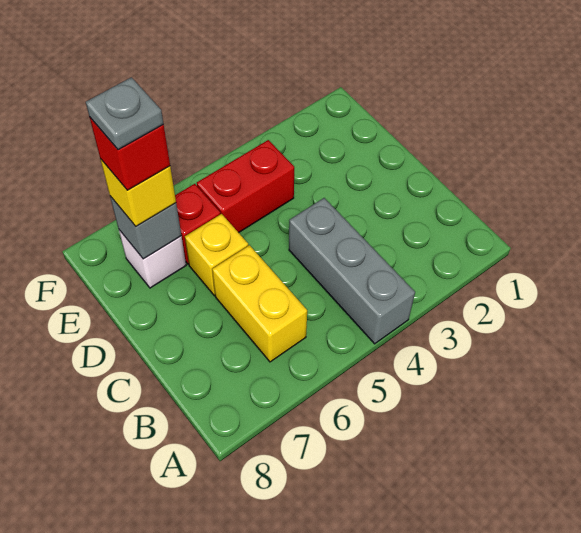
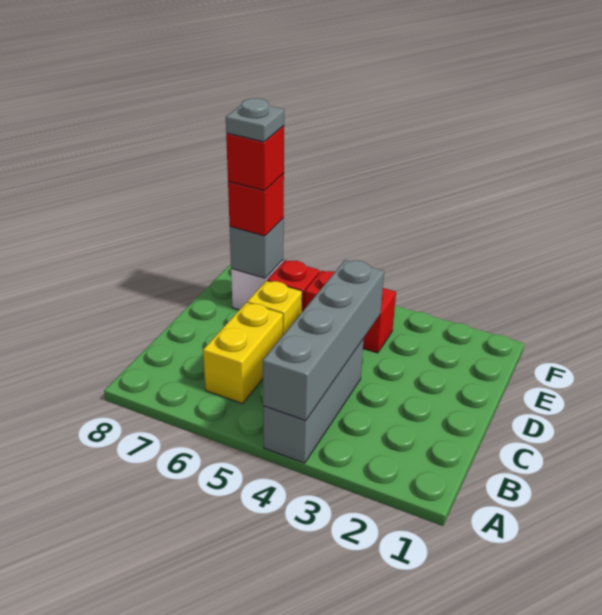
none -> grey brick A4:D4 level 2
yellow brick E7 level 3 -> red brick E7 level 3

